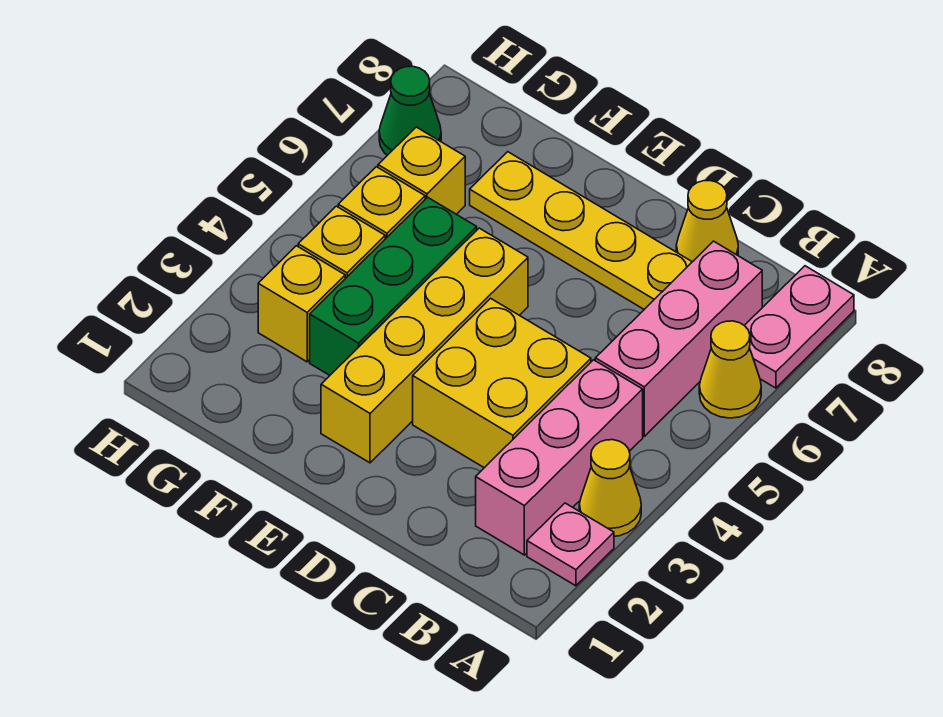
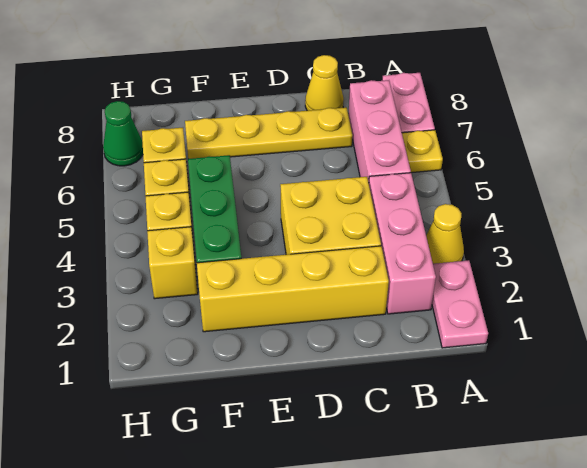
pink plate A2 level 1 -> pink plate A1:A2 level 1
yellow cone A6 level 1 -> yellow plate A6 level 1
yellow brick E2:E5 level 1 -> yellow brick C2:F2 level 1

